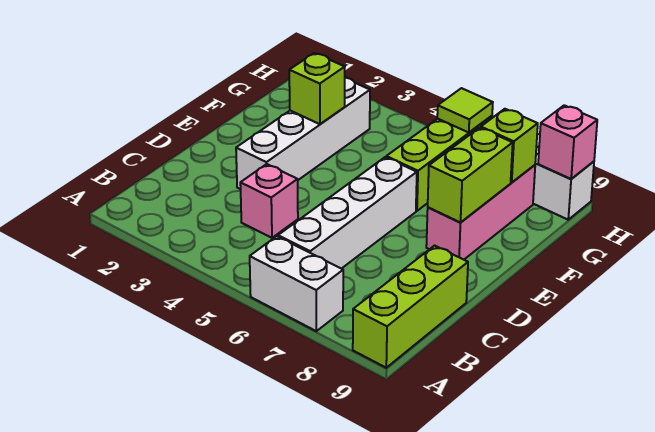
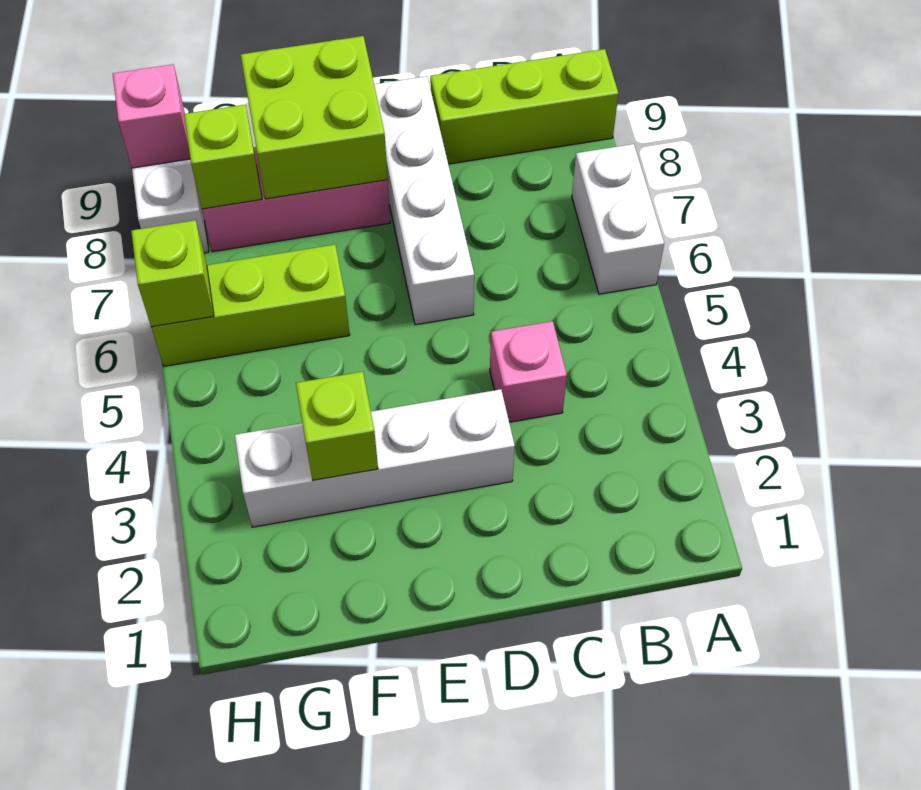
white brick B6:E6 level 1 -> white brick D6:D9 level 1
lime brick E8:F8 level 2 -> lime brick E8:F9 level 2
lime tile H6 level 2 -> lime brick H6 level 2

